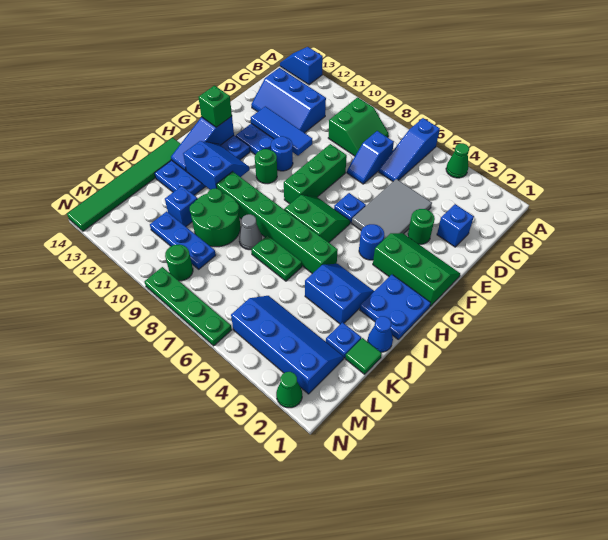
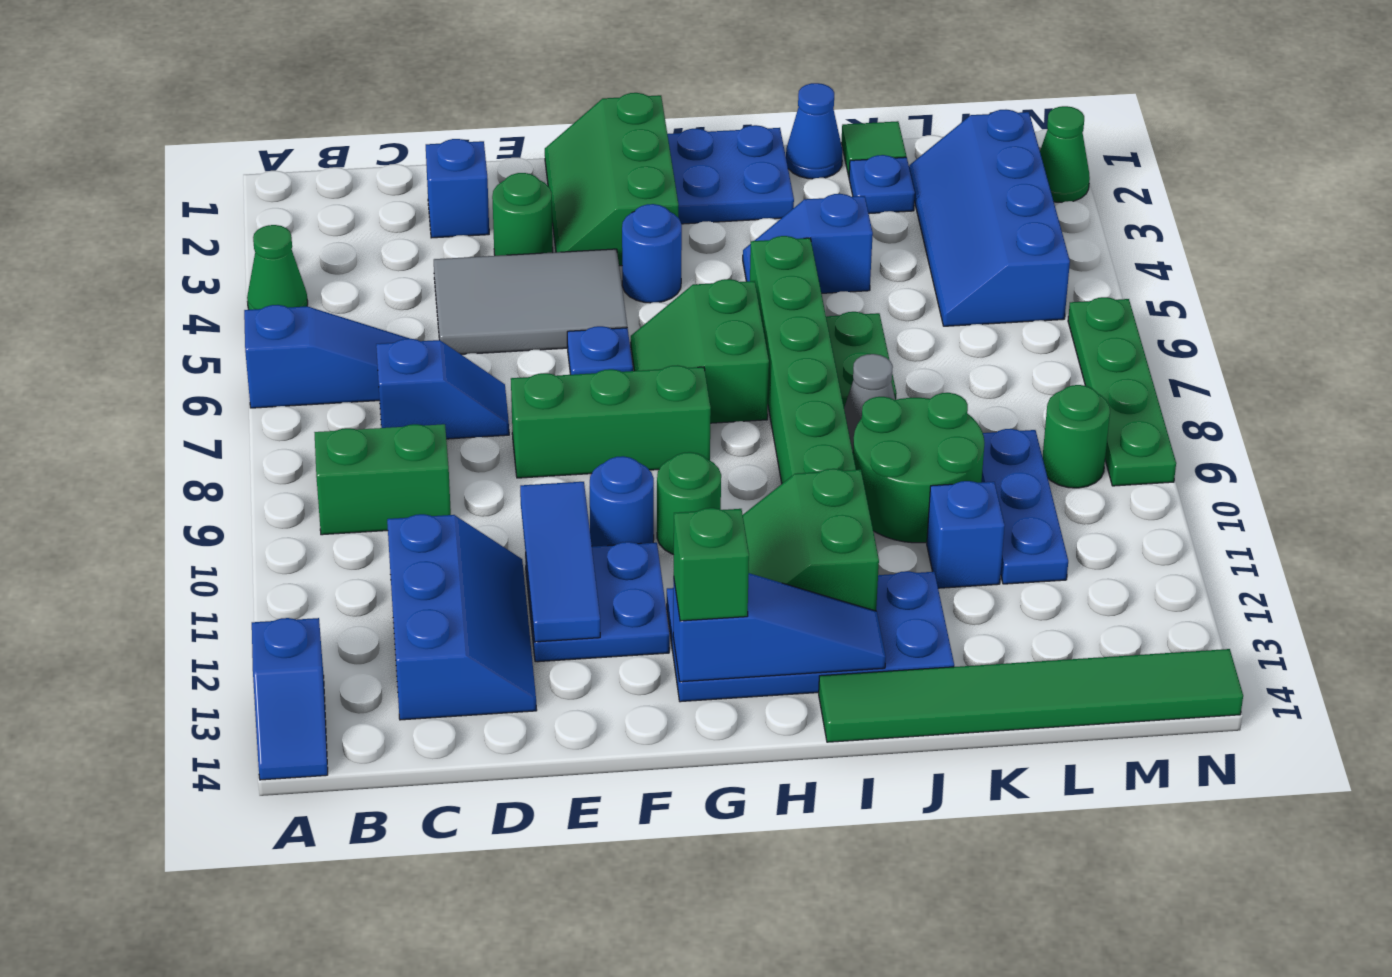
blue slope H11:I12 level 2 top I -> green slope H11:I12 level 2 top I
blue slope I3:J4 level 1 top J -> blue slope I4:J4 level 1 top J

